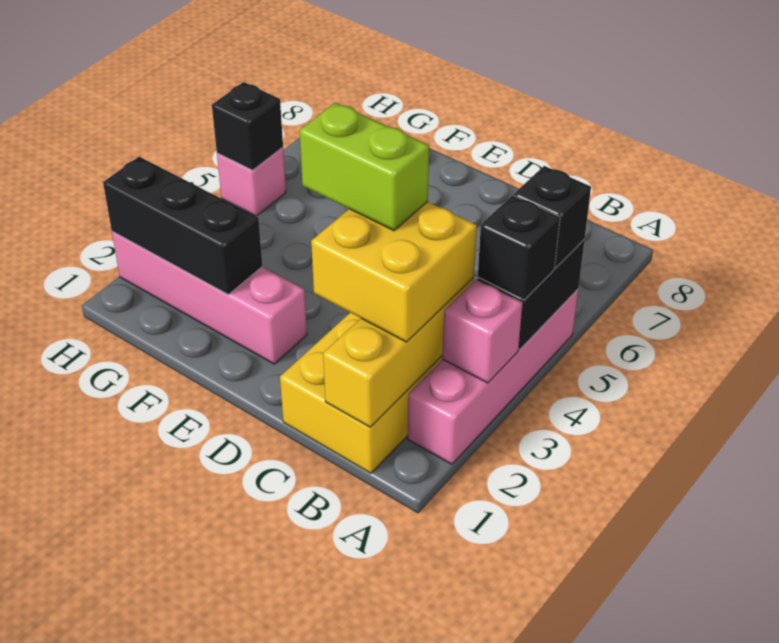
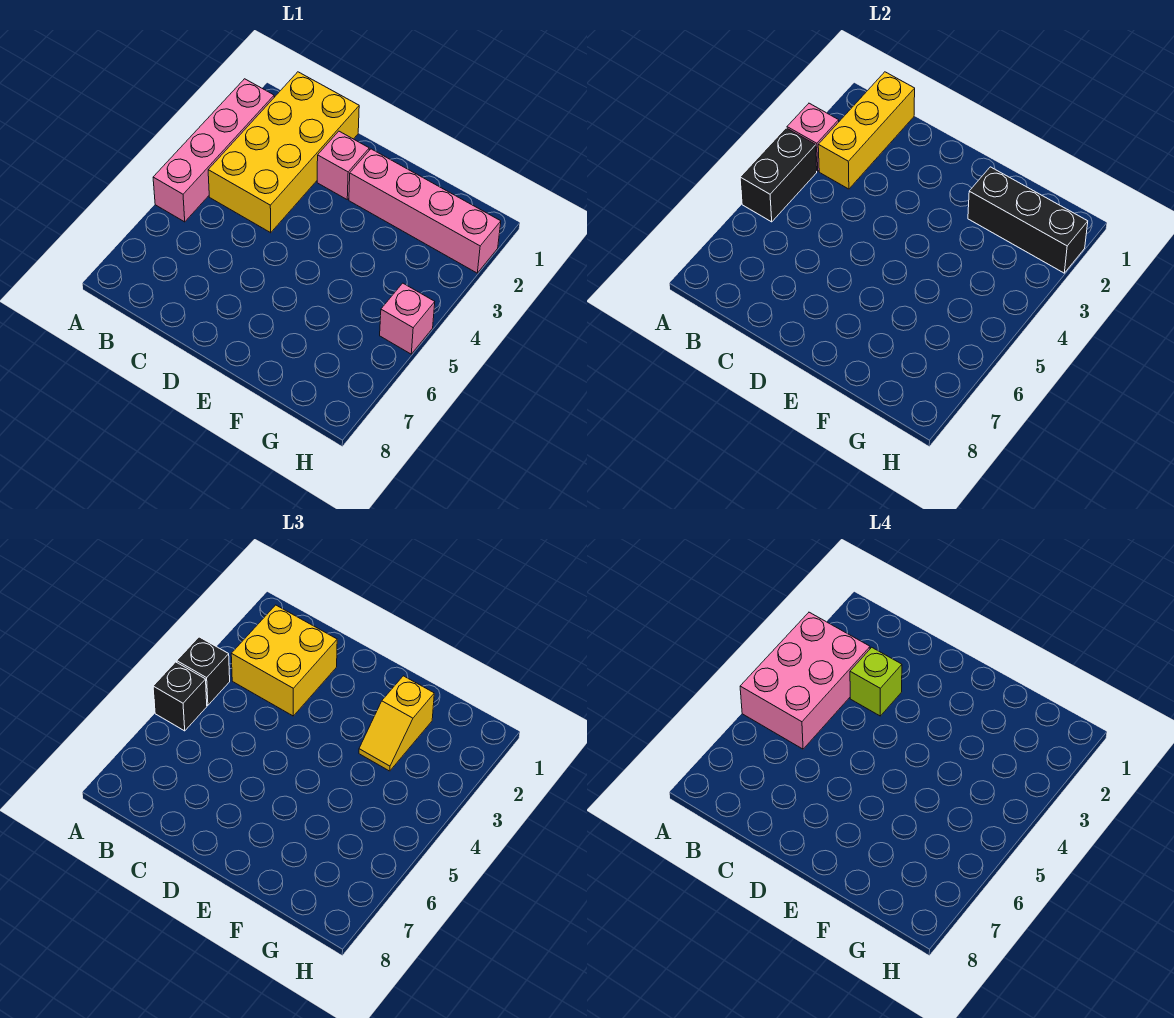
none -> pink brick A3:B5 level 4
lime brick C3:D3 level 4 -> lime brick C3 level 4
none -> pink brick D2 level 1
none -> yellow slope F2:F3 level 3 top 2
black brick H5 level 2 -> none

